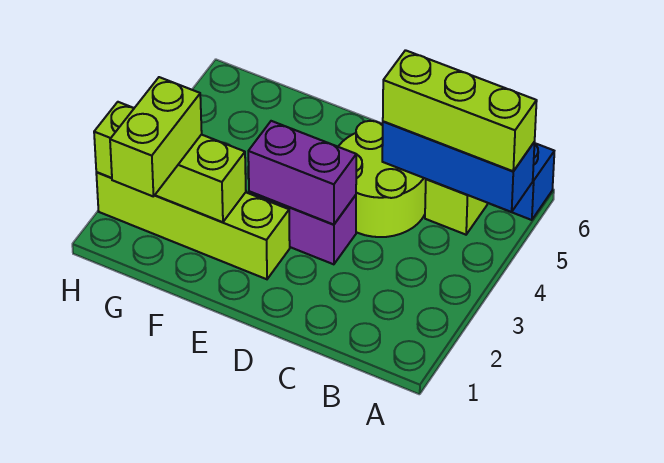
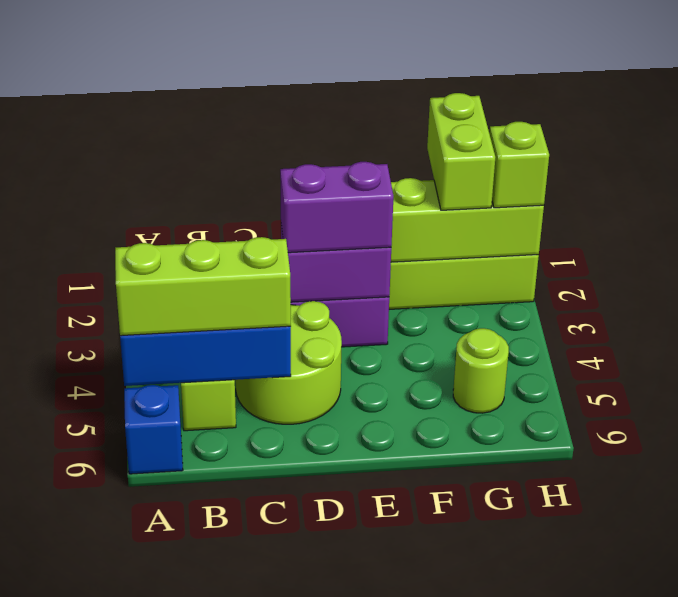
none -> purple brick D3:E3 level 3
none -> lime round brick G5 level 1
none -> lime brick H2 level 3

